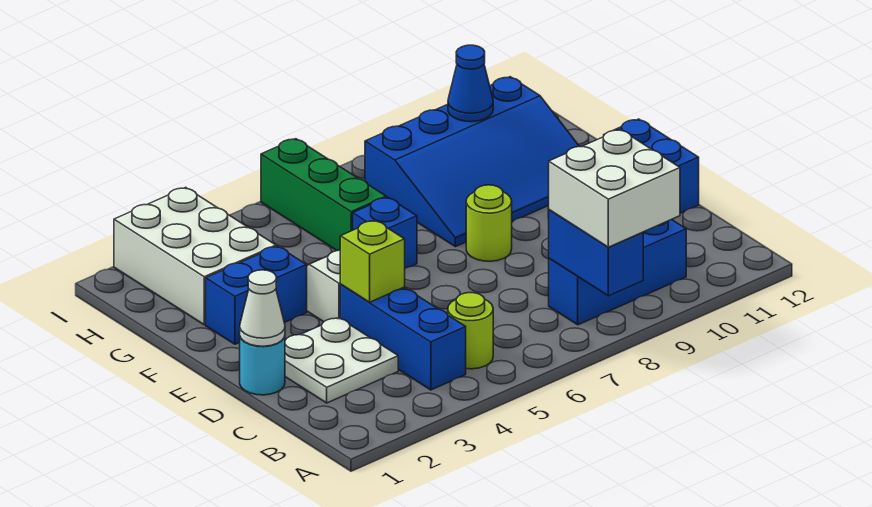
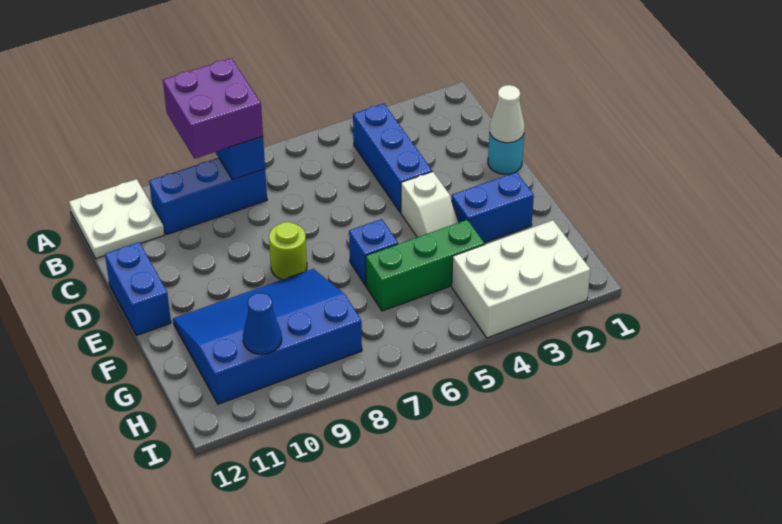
white brick A8:B9 level 3 -> purple brick A8:B9 level 3
lime round brick B5 level 1 -> none
white plate C2:D3 level 1 -> white plate A11:B12 level 1
lime brick D4 level 2 -> none
white brick G2:I3 level 1 -> white brick H2:I4 level 1
green brick G6:I6 level 1 -> green brick G4:G6 level 1

